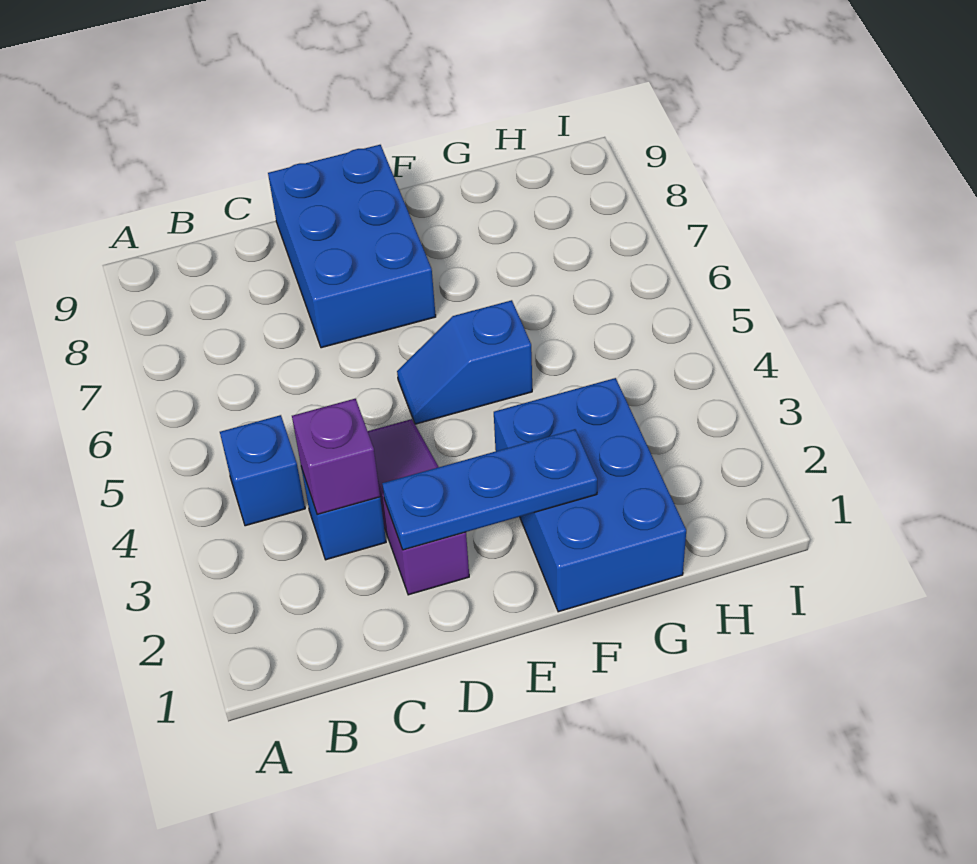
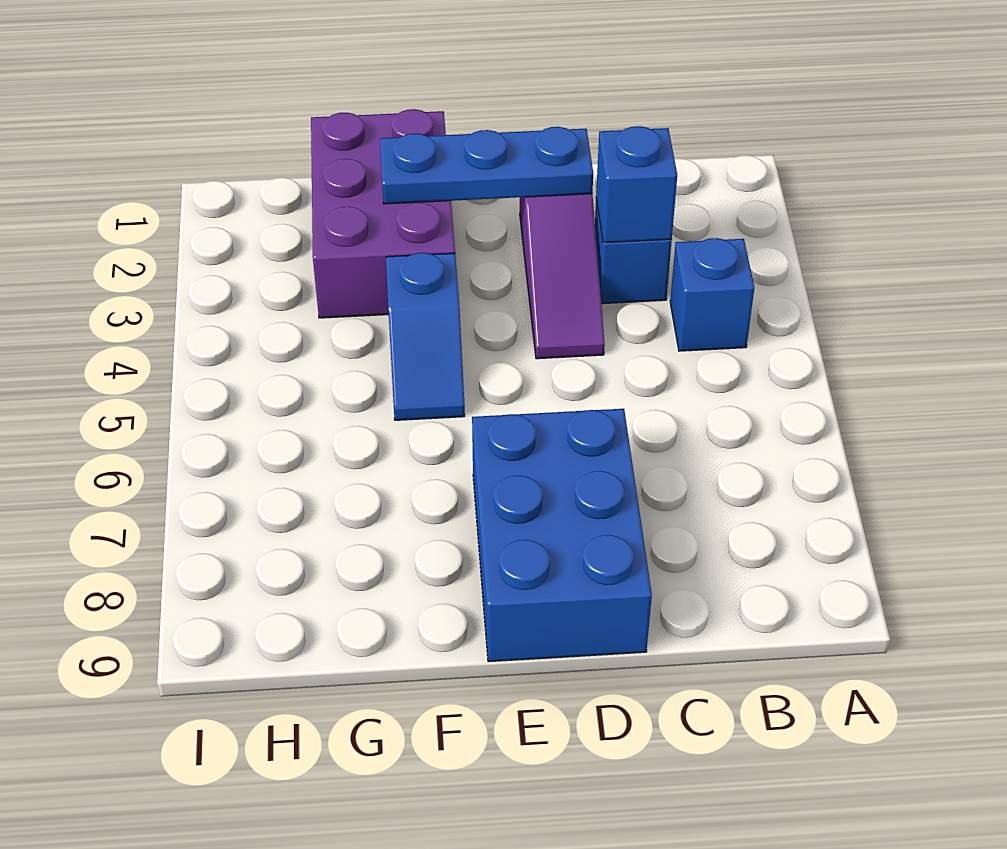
purple brick C3 level 2 -> blue brick C3 level 2
blue slope E5:F5 level 1 top F -> blue slope F4:F5 level 1 top 4
blue brick F1:G3 level 1 -> purple brick F1:G3 level 1

